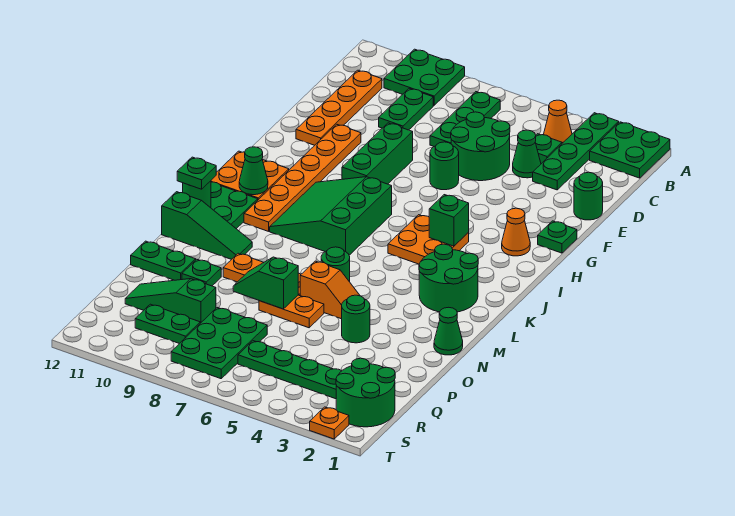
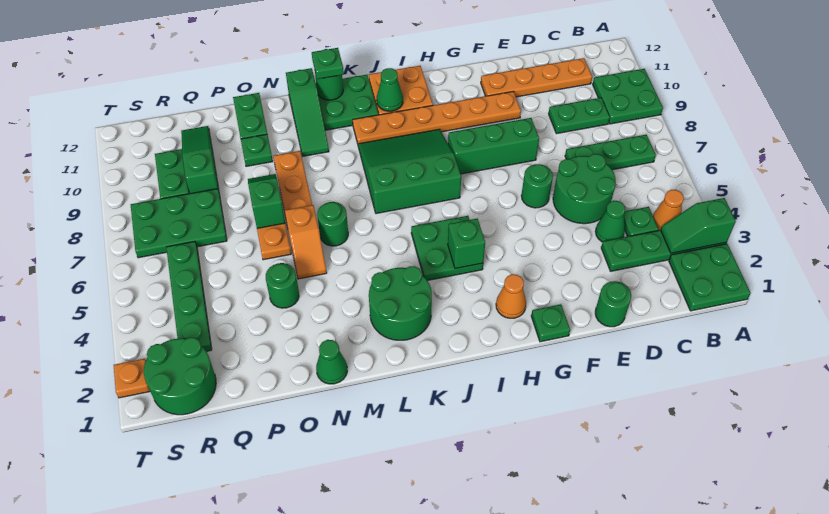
none -> green slope A3:B3 level 2 top A
orange plate I4:J5 level 1 -> green plate I4:J5 level 1

